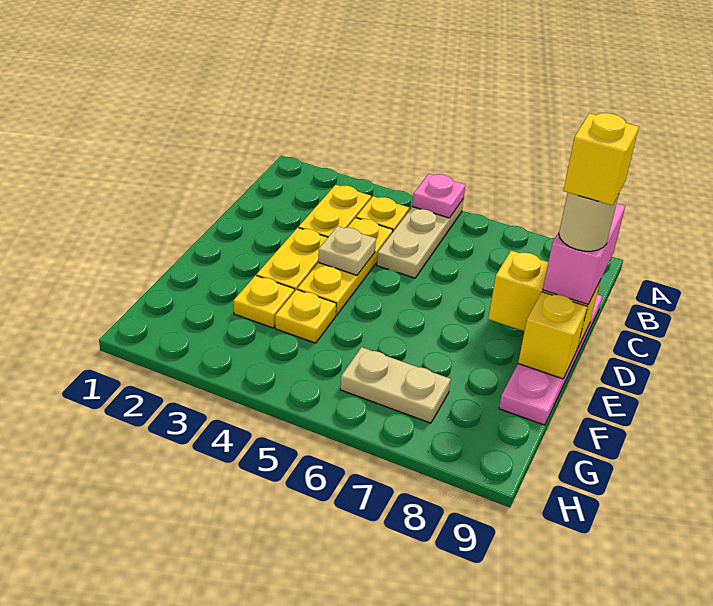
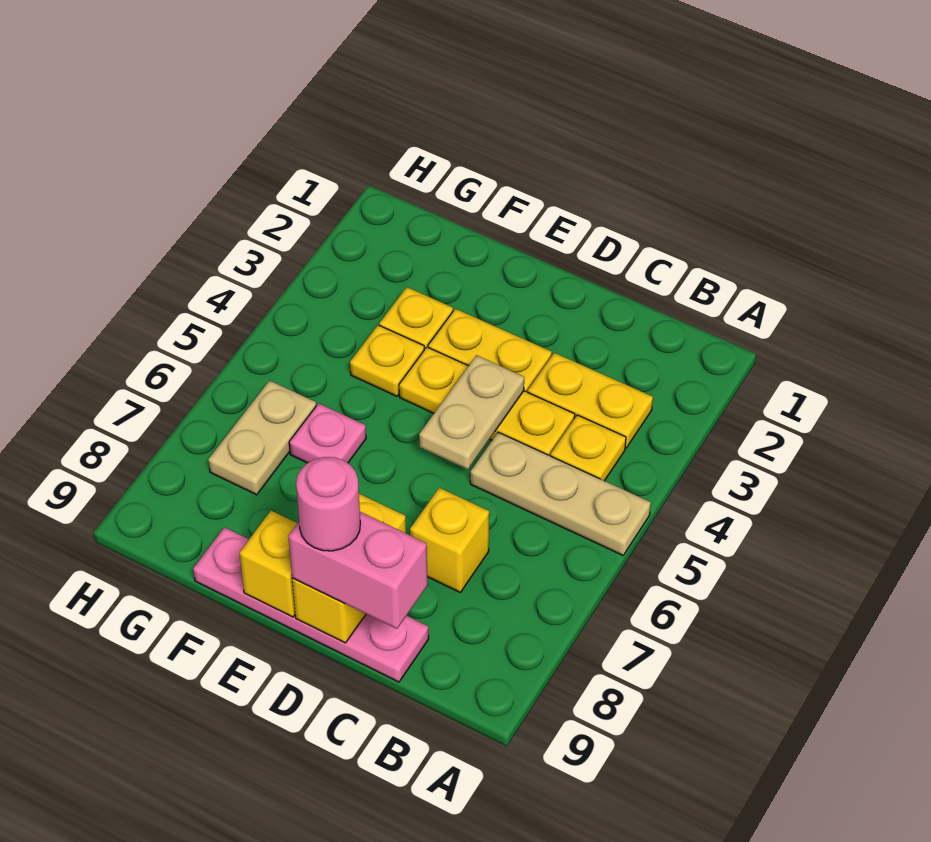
pink plate A5 level 2 -> pink plate F6 level 1
tan plate D4 level 2 -> tan plate D4:D5 level 2
tan round brick D9 level 4 -> pink round brick D9 level 4
yellow brick D9 level 5 -> yellow brick C7 level 1

